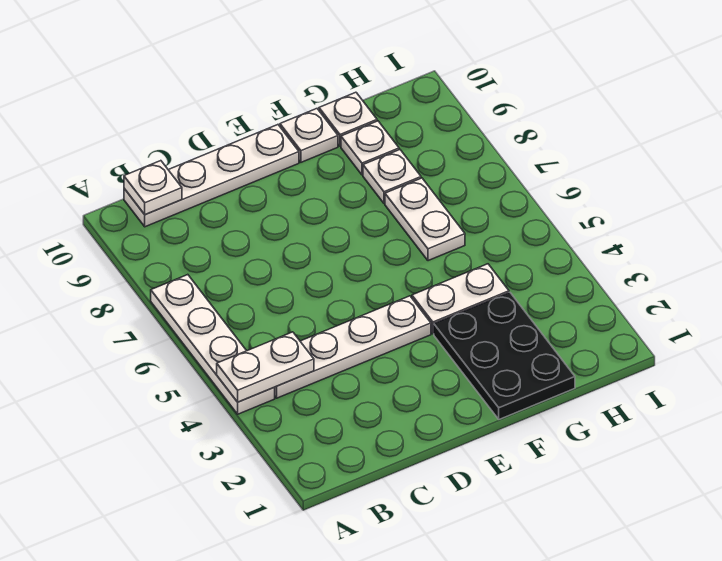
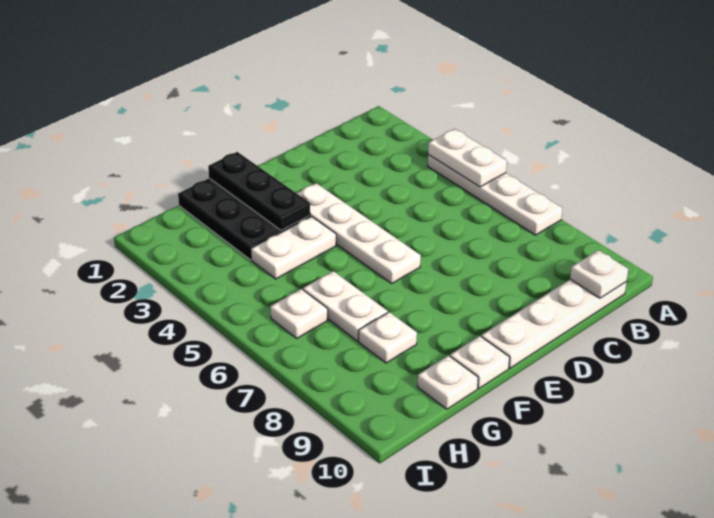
white plate A4:B4 level 2 -> white plate A4:A5 level 2
white plate B4:E4 level 1 -> white plate E3:E6 level 1
none -> black plate F1:F3 level 2
white plate G9 level 1 -> white plate H6 level 1

